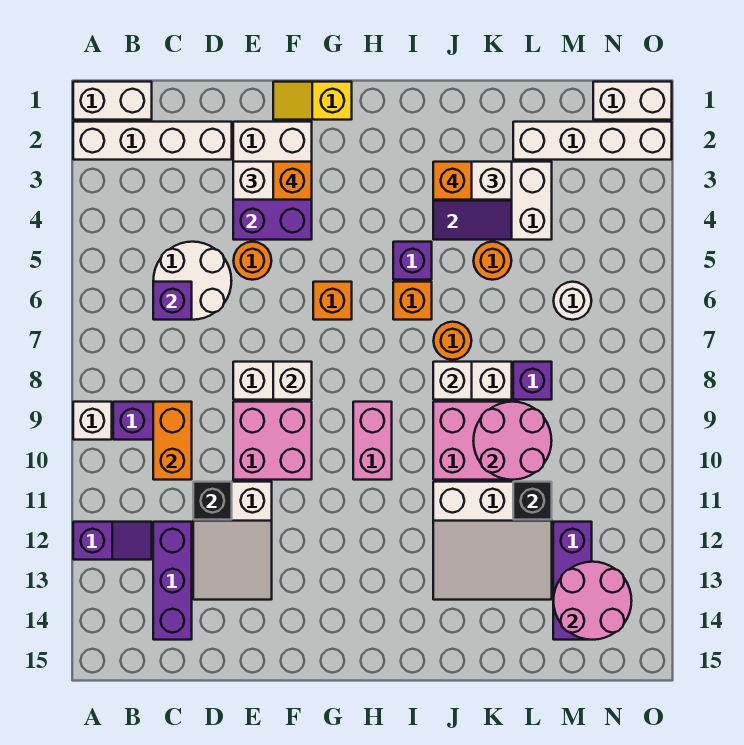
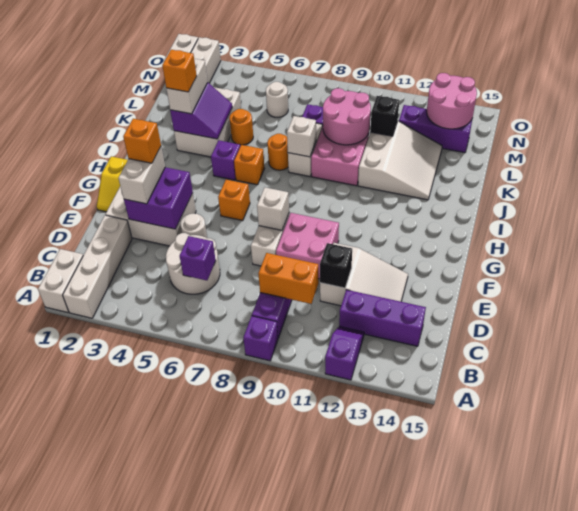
white brick A9 level 1 -> purple brick A9 level 1
orange round brick E5 level 1 -> white round brick E5 level 1
pink brick H9:H10 level 1 -> none

